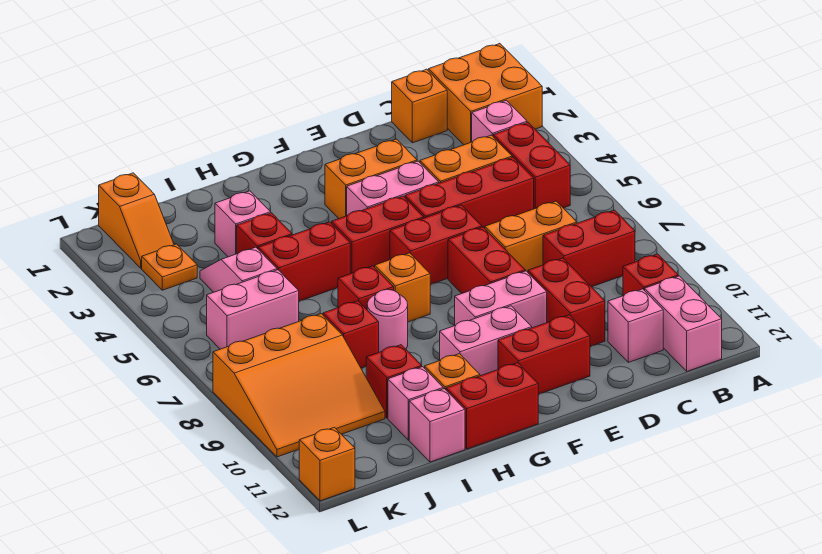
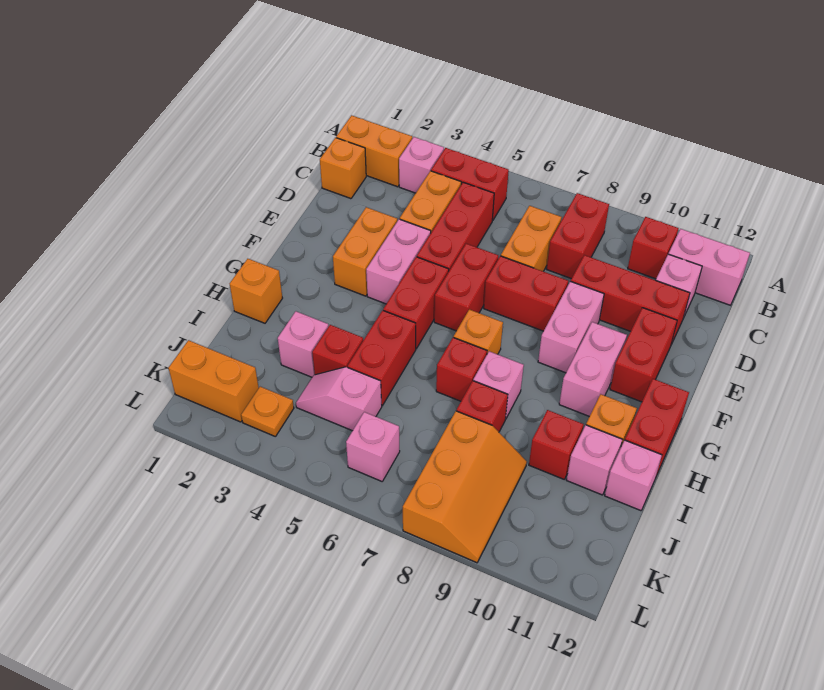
orange brick A1:B2 level 1 -> orange brick B1:B2 level 1
red brick D9:D10 level 1 -> red brick D9:D11 level 1
pink round brick H8 level 1 -> pink brick H8 level 1
pink brick J6:K6 level 1 -> pink brick K6 level 1
orange slope J8:L10 level 1 top 8 -> orange slope J8:L9 level 1 top 8
orange slope K1:K2 level 1 top 1 -> orange brick K1:K2 level 1
orange brick L12 level 1 -> orange brick H1 level 1

